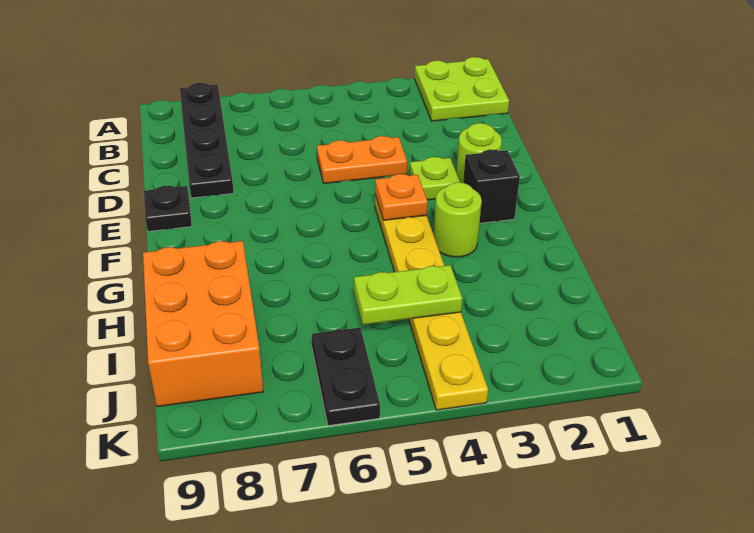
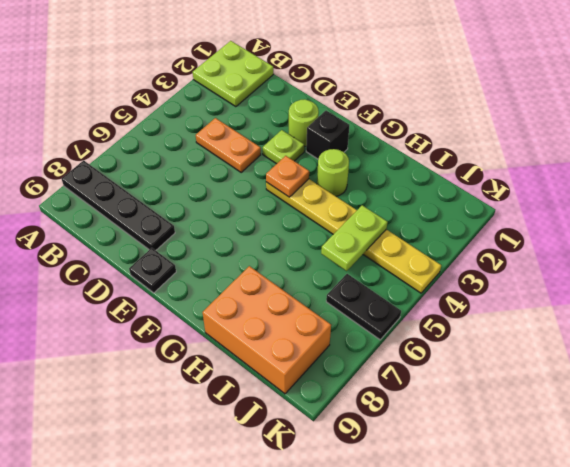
orange plate D4:D5 level 1 -> orange plate C4:D4 level 1

